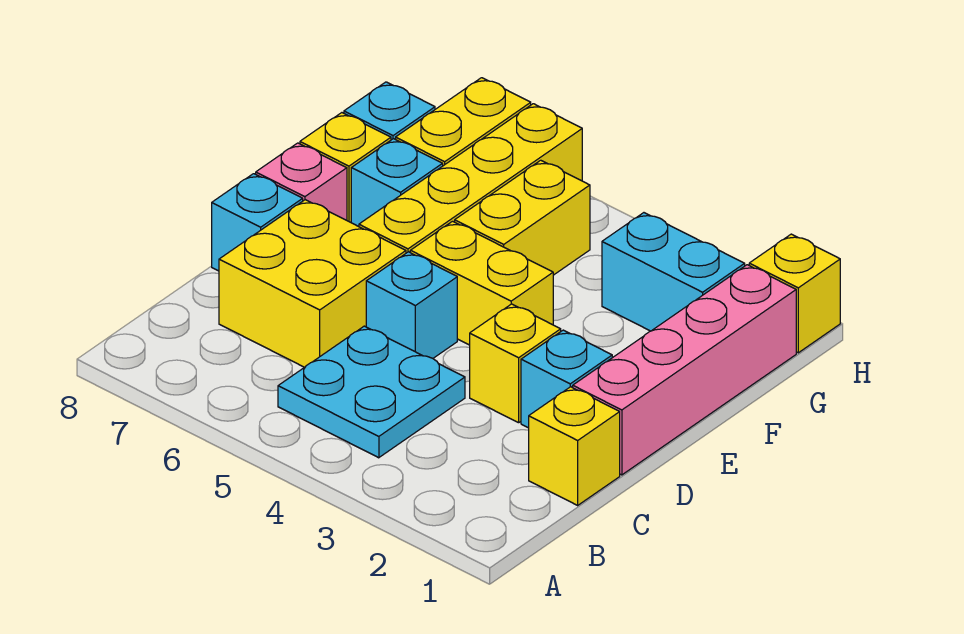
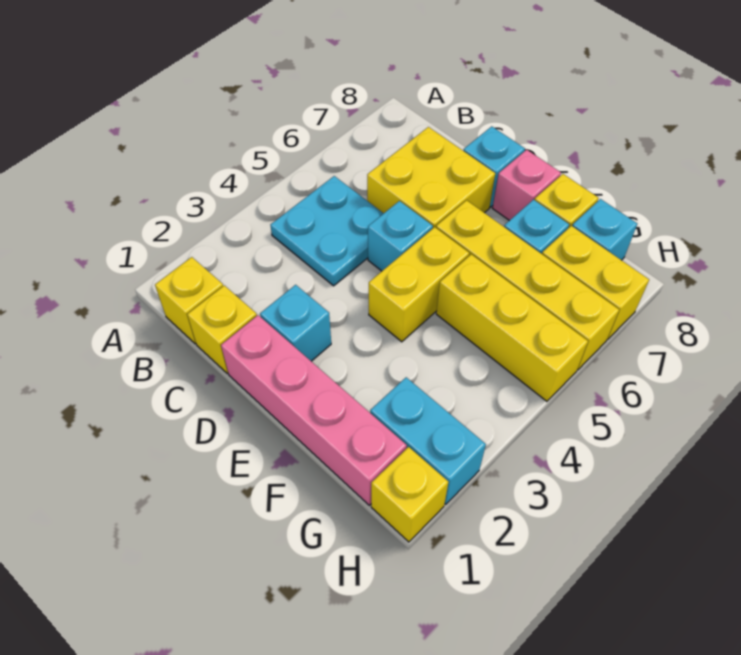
yellow brick D3 level 1 -> yellow brick B1 level 1
yellow brick F5:G5 level 1 -> yellow brick F5:H5 level 1
cyan brick G2:G3 level 1 -> cyan brick G2:H2 level 1

